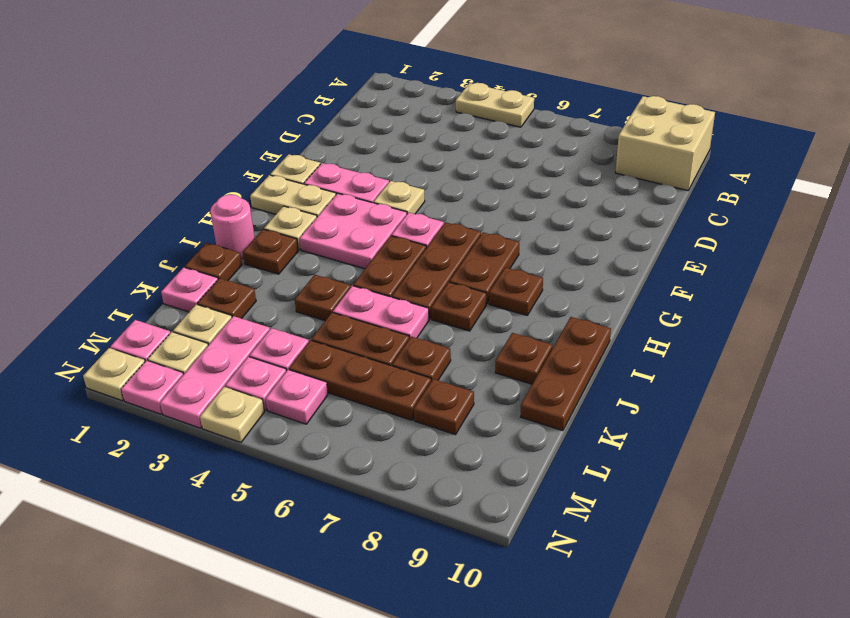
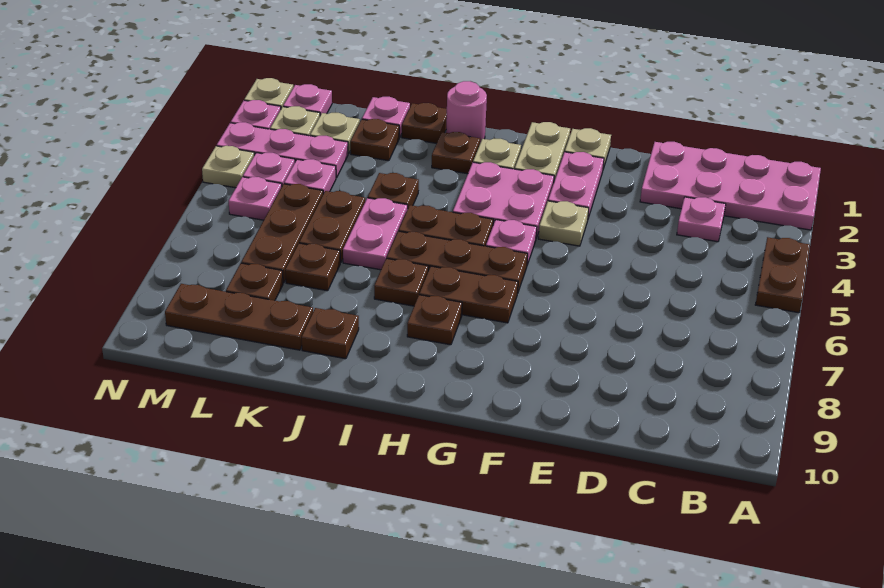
none -> pink plate A1:D2 level 1
tan plate A4:A5 level 1 -> brown plate A4:A5 level 1
tan brick A9:B10 level 1 -> none
none -> pink plate C3 level 1
brown plate I10:K10 level 1 -> brown plate K9:M9 level 1

